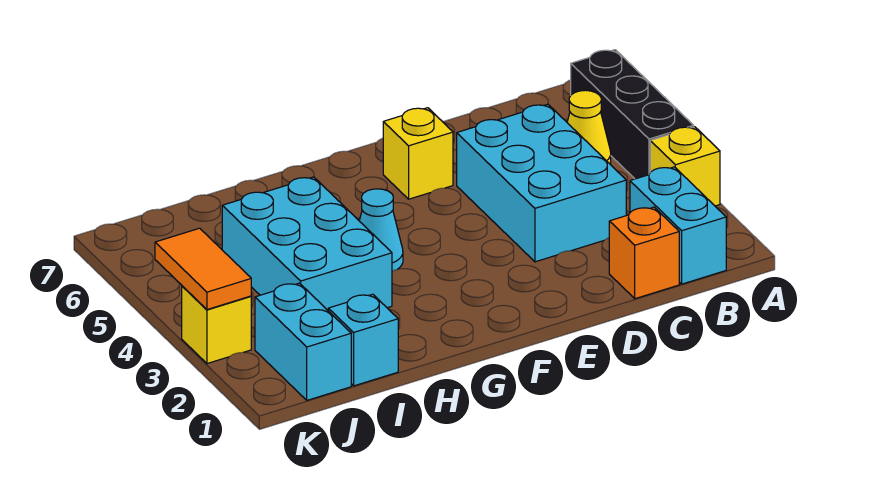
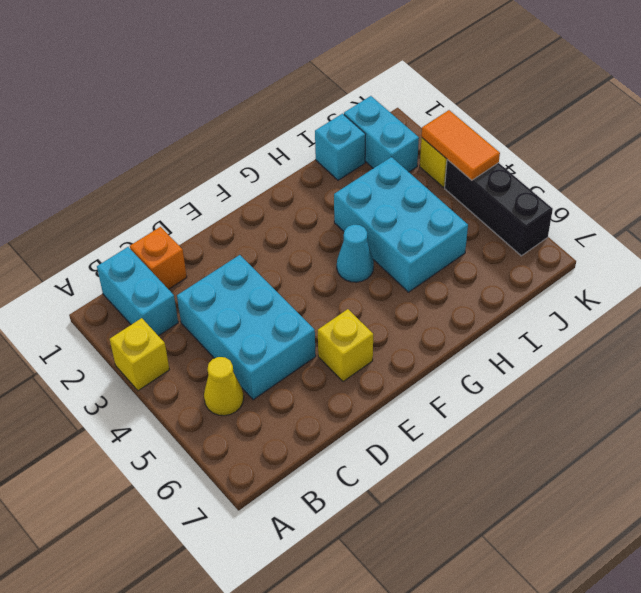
black brick A4:A6 level 1 -> black brick K4:K6 level 1

